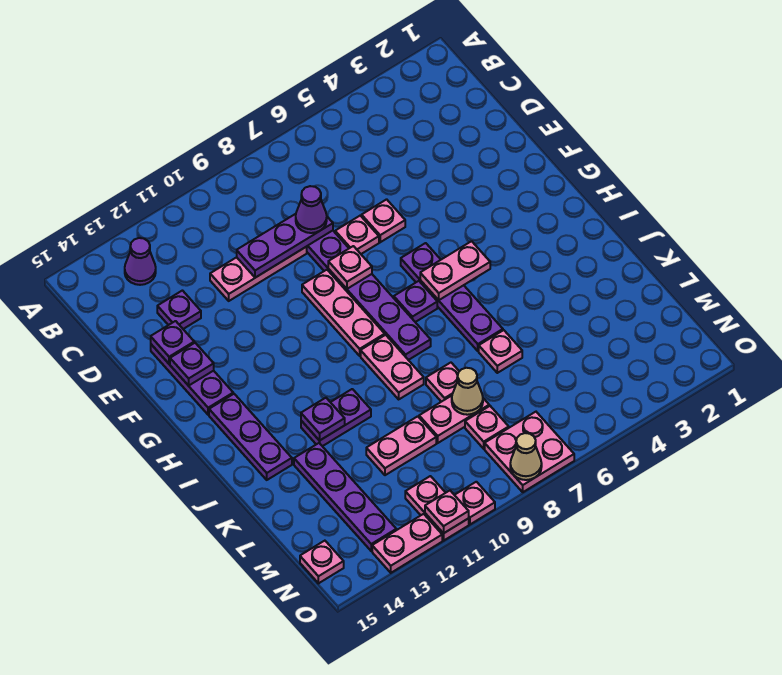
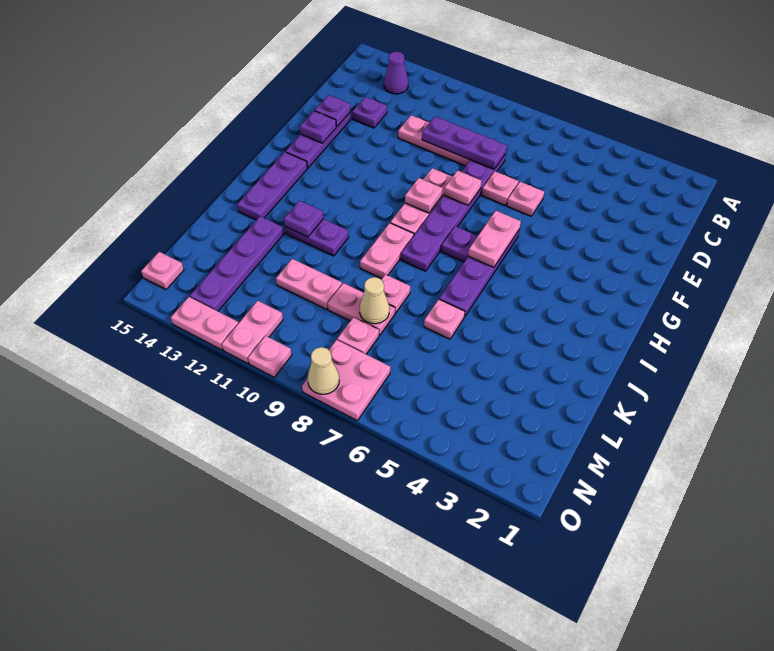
purple cone D8 level 3 -> none
pink plate H5:H6 level 2 -> pink plate G6:H6 level 2
pink plate O11 level 2 -> pink plate G9 level 2

